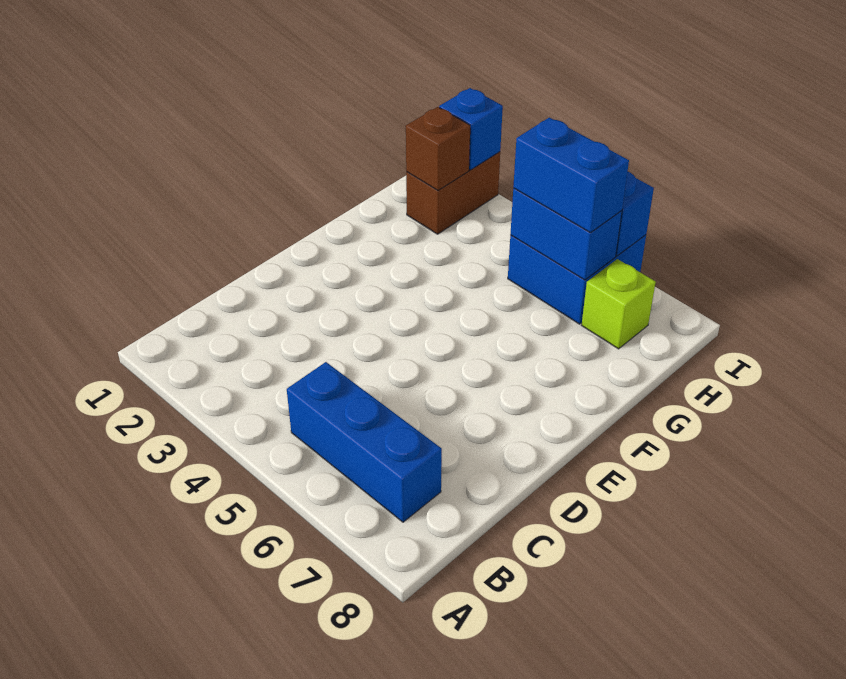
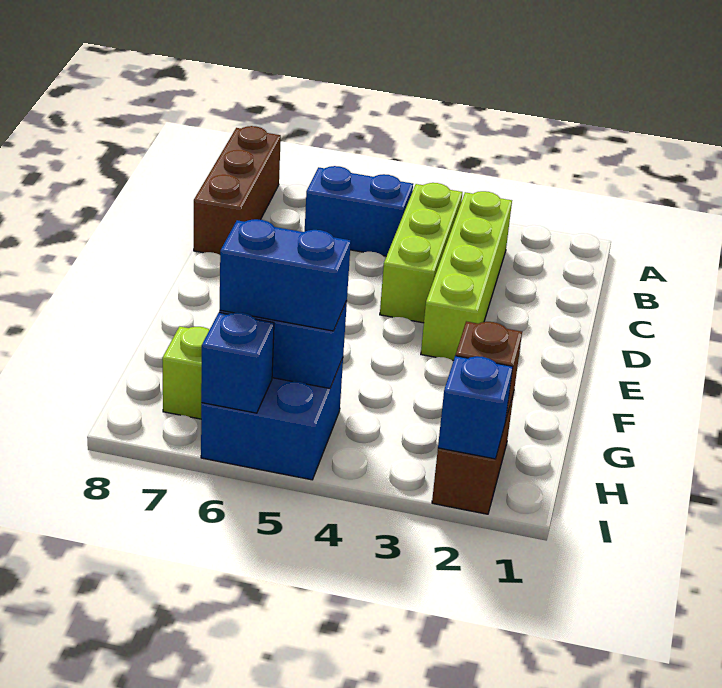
none -> brown brick A8:C8 level 1
none -> lime brick B3:E3 level 1
none -> lime brick B4:D4 level 1
blue brick B5:B7 level 1 -> blue brick B5:B6 level 1

